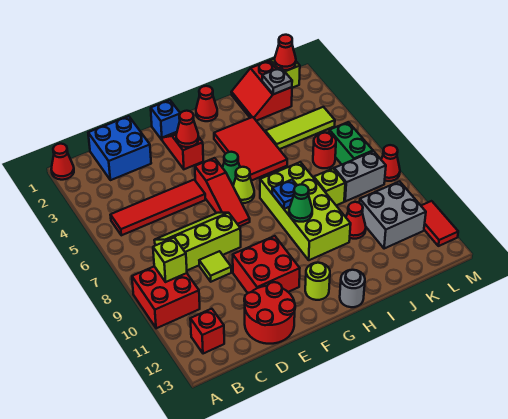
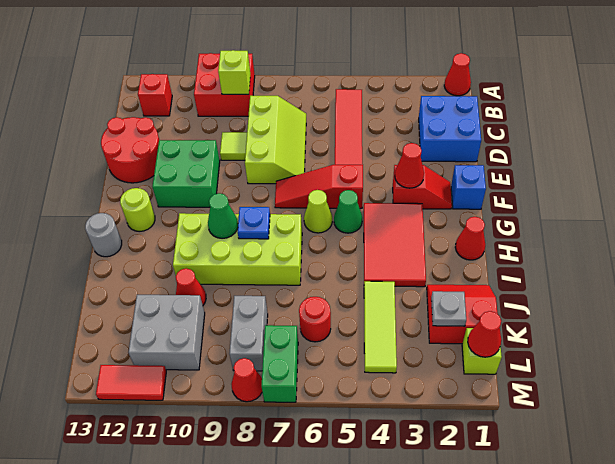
red brick E10:F11 level 1 -> green brick E10:F11 level 1
red tile H3:I5 level 1 -> red tile G3:I4 level 1
lime brick J8 level 1 -> none
green brick L6:L7 level 1 -> green brick L7:M7 level 1

